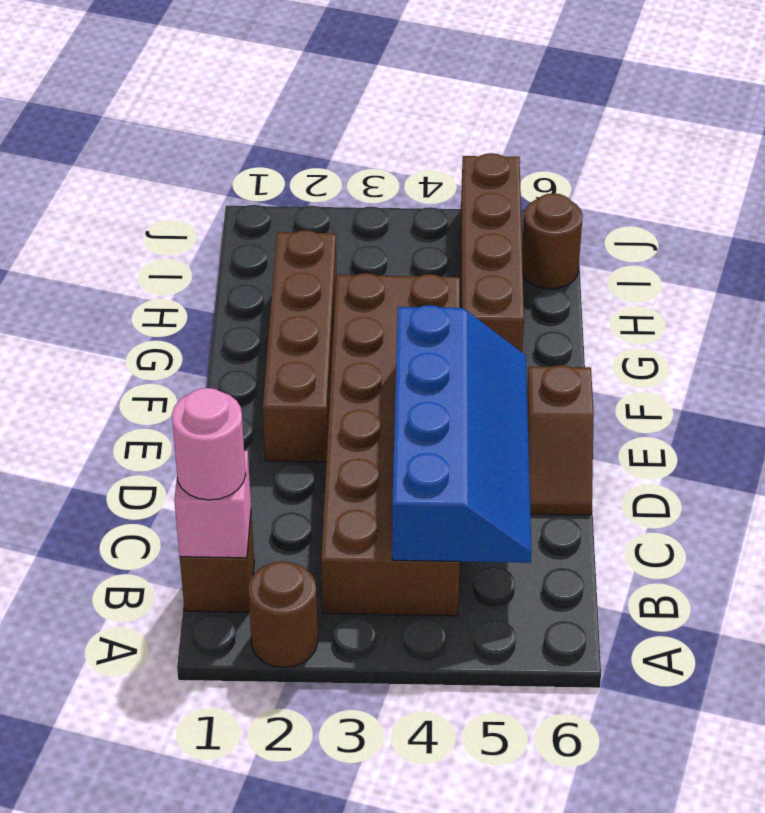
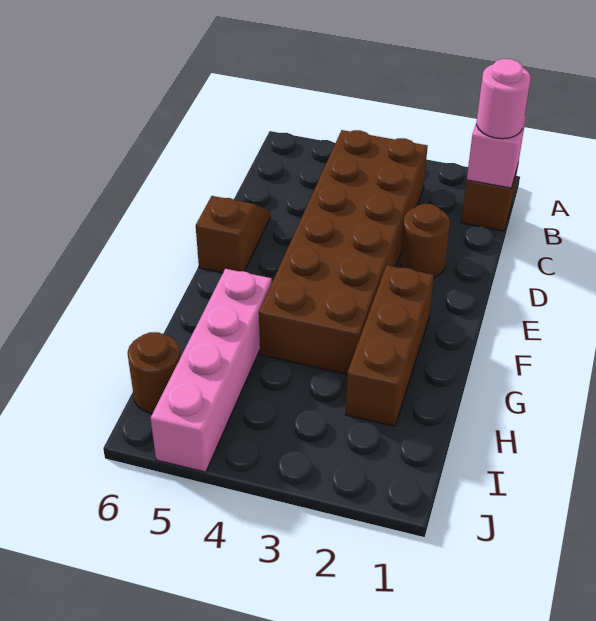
brown round brick A2 level 1 -> brown round brick D2 level 1
blue slope B4:E5 level 2 top 4 -> none
brown brick E2:H2 level 1 -> brown brick F2:H2 level 1
brown brick G5:J5 level 1 -> pink brick G5:J5 level 1

